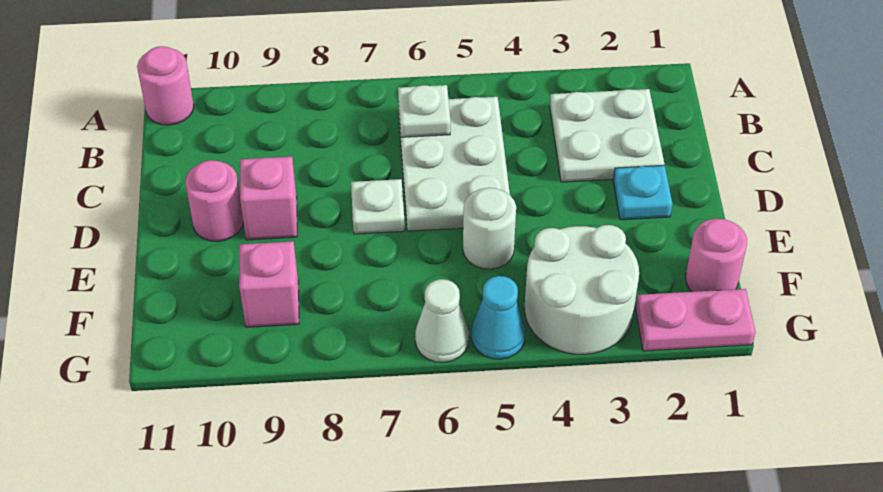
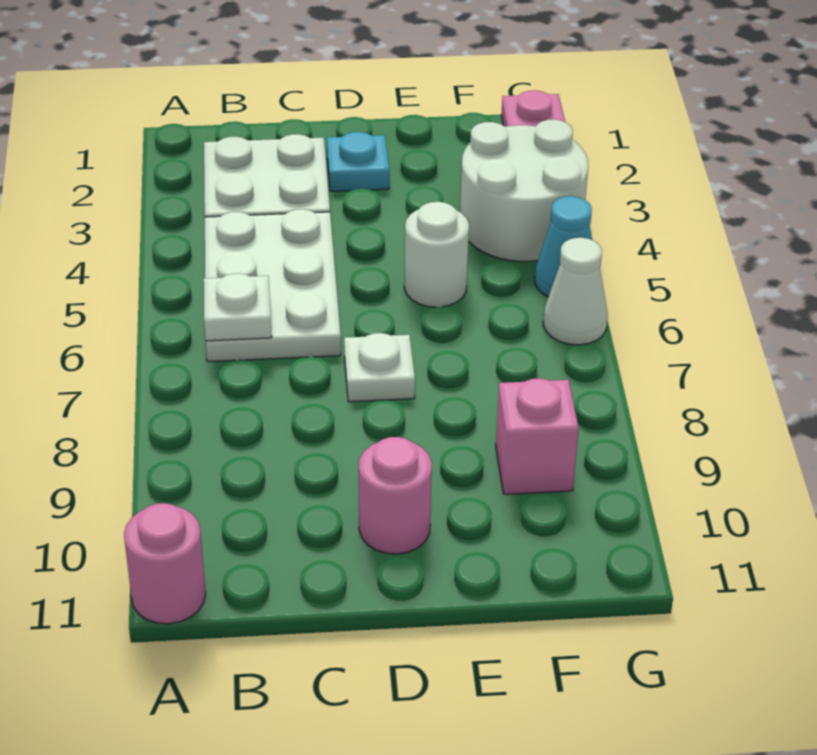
white plate B5:D6 level 1 -> white plate B4:C6 level 1
pink brick D9 level 1 -> none
pink round brick F1 level 1 -> none

